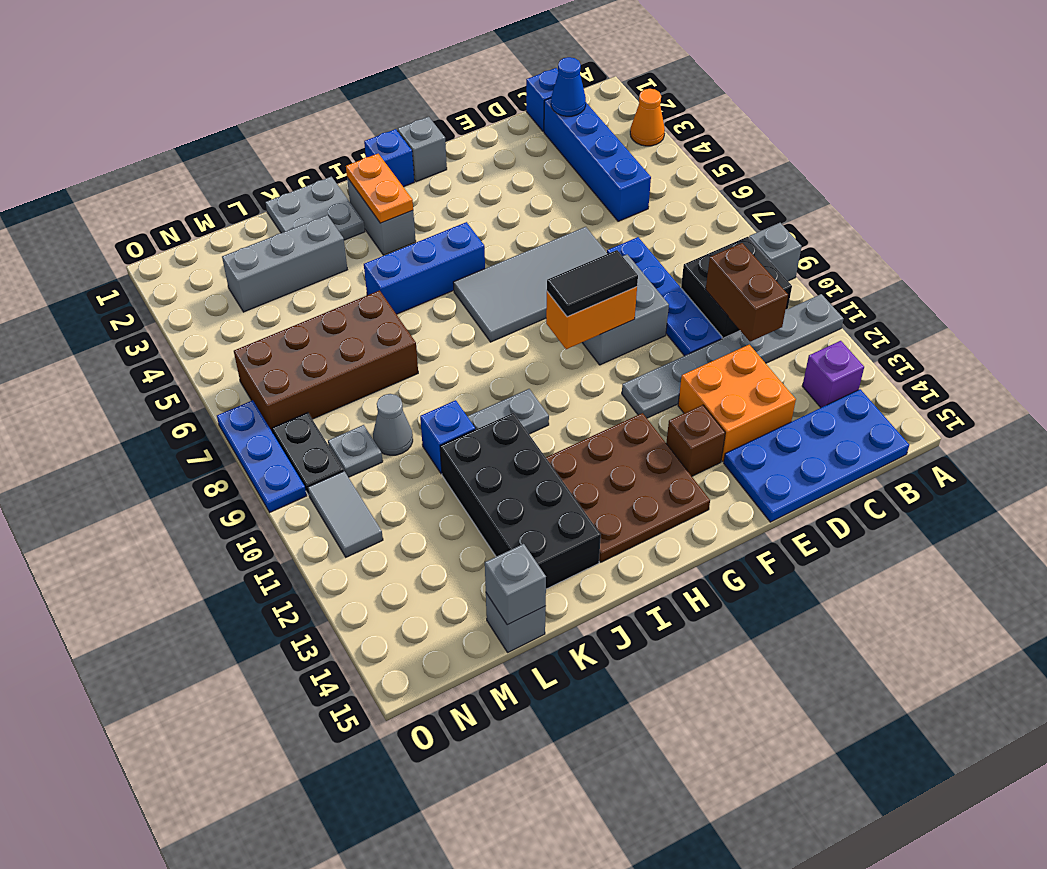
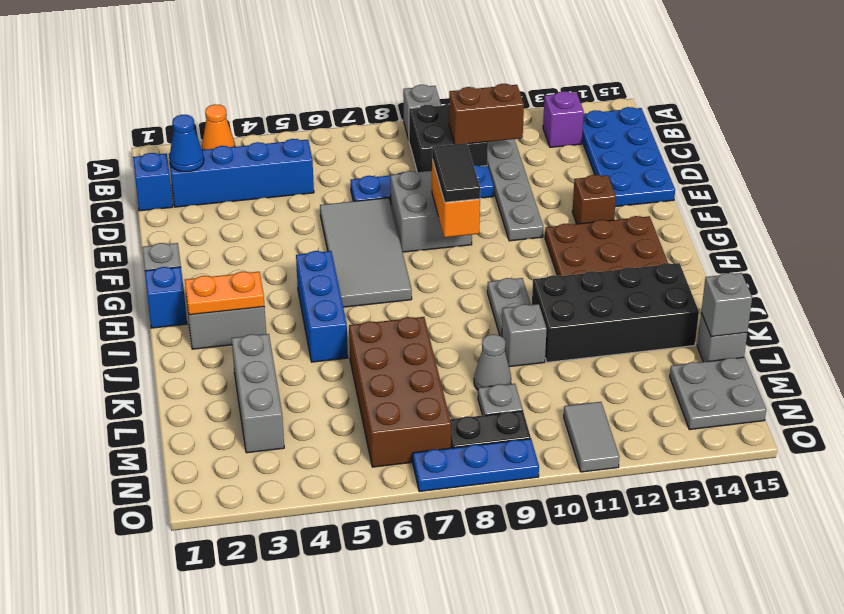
orange brick D12:E13 level 1 -> none
grey plate J1:K2 level 1 -> grey plate M14:N15 level 1
blue brick K10 level 1 -> grey brick K10 level 1
grey tile N10:N11 level 1 -> grey tile N11:O11 level 1

